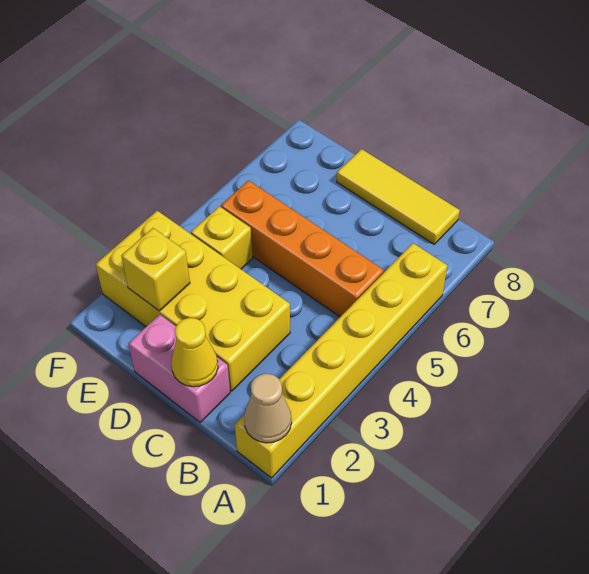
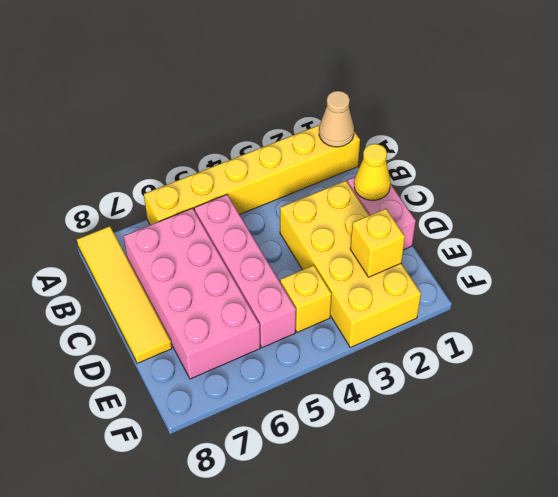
orange brick B5:E5 level 1 -> pink brick B5:E5 level 1
none -> pink brick B6:E7 level 1
yellow tile B8:D8 level 1 -> yellow tile A8:D8 level 1

